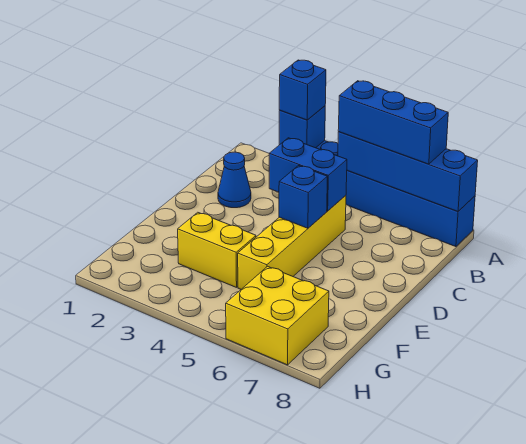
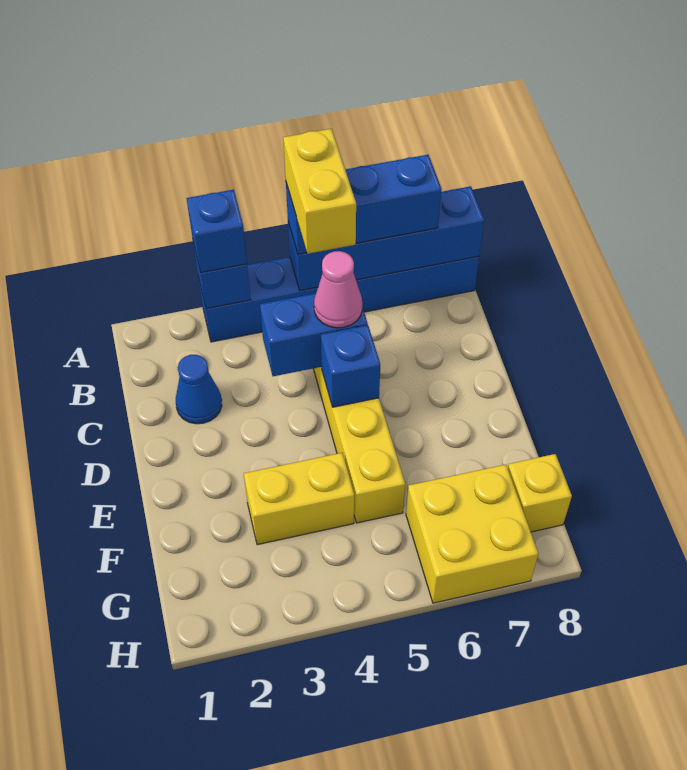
none -> yellow brick A5:B5 level 4
none -> pink cone C5 level 3
none -> yellow brick G8 level 1

